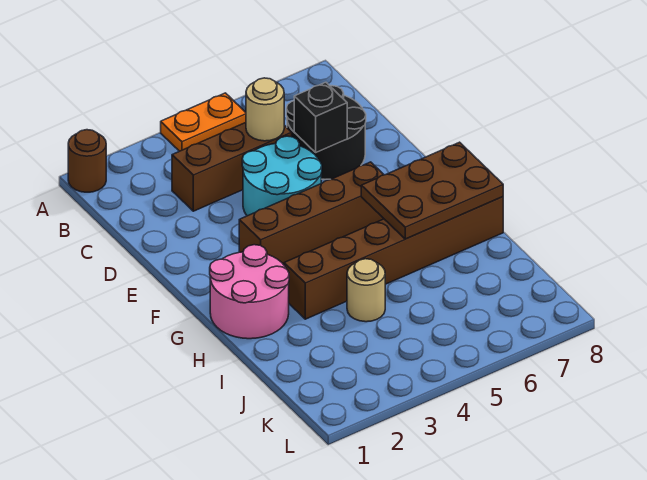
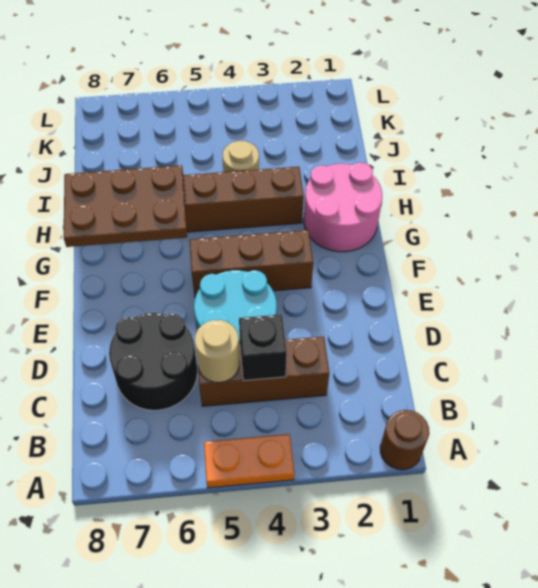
black brick D6 level 2 -> black brick C4 level 2
brown brick F3:F6 level 1 -> brown brick F3:F5 level 1

